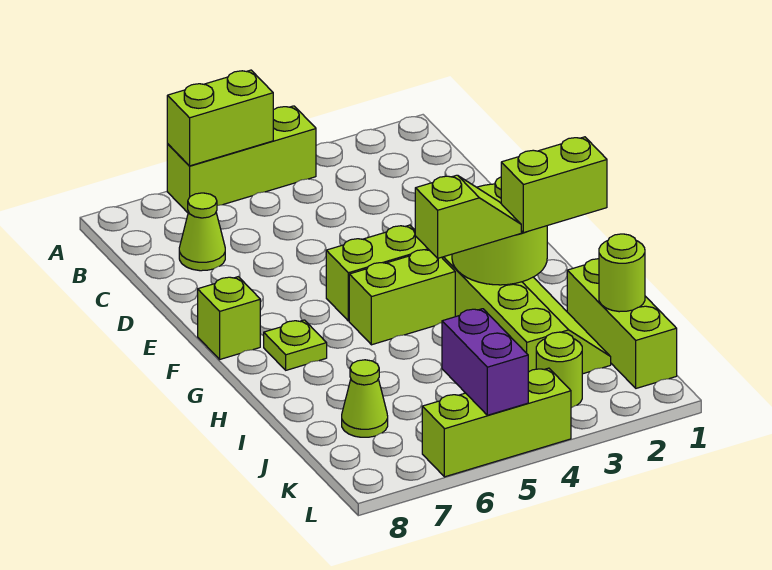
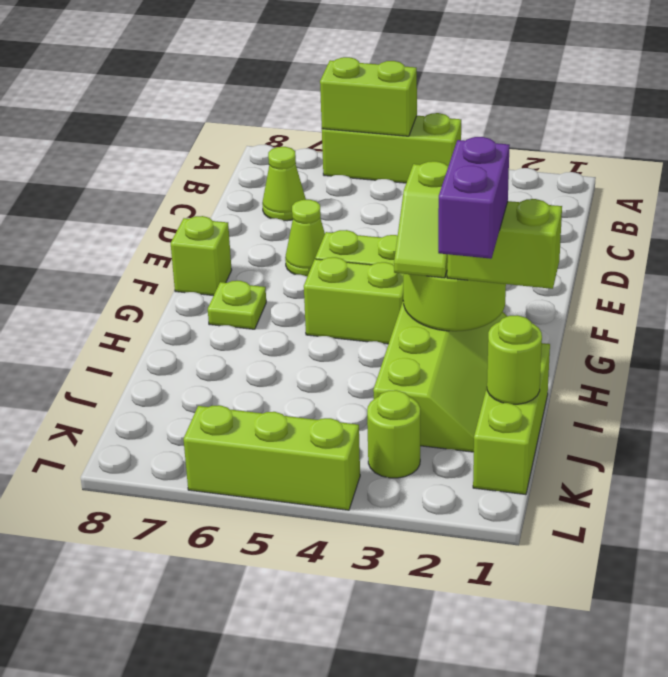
lime slope H3:H4 level 3 top 4 -> lime slope G3:H3 level 3 top G
lime cone J7 level 1 -> lime cone E6 level 1
purple brick K5:L5 level 2 -> purple brick H2:I2 level 4

